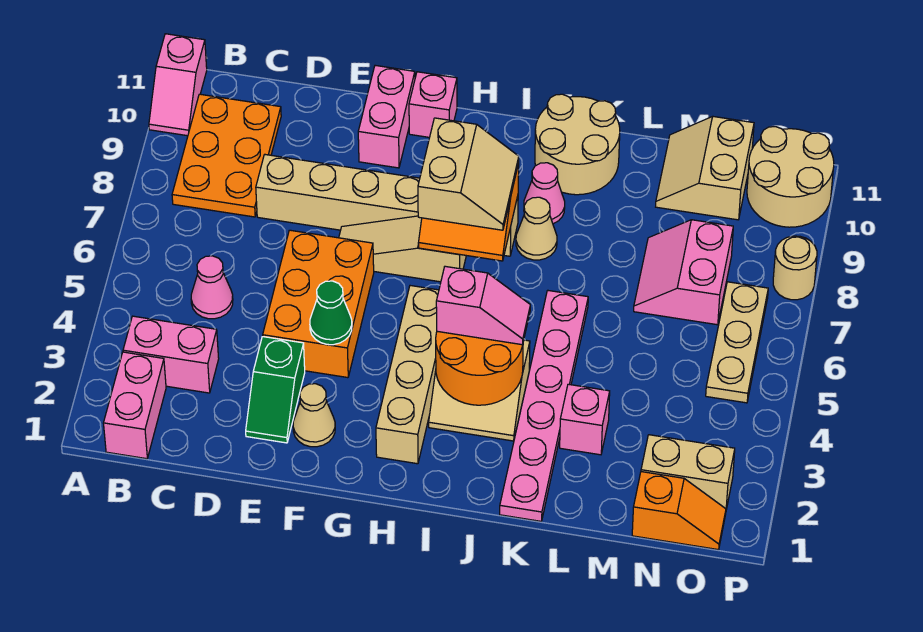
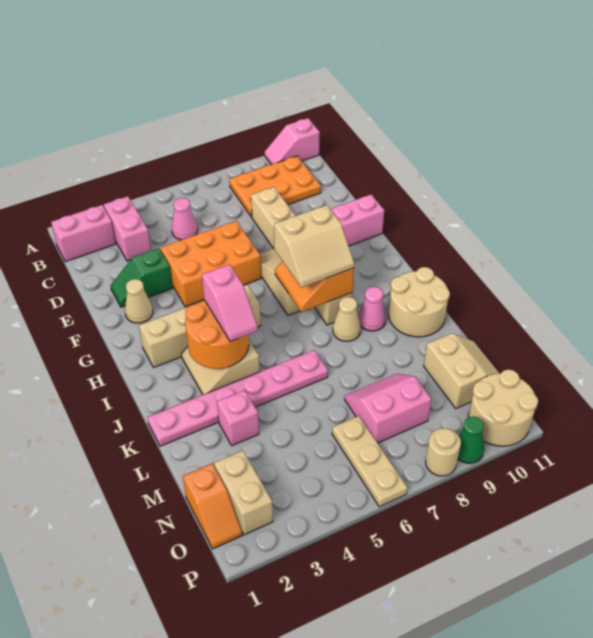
green cone F4 level 2 -> green cone P9 level 1
pink brick G11 level 1 -> none
tan slope M10:N11 level 1 top N -> tan slope M10:N11 level 1 top 10
tan plate O5:O7 level 1 -> tan plate N6:P6 level 1

